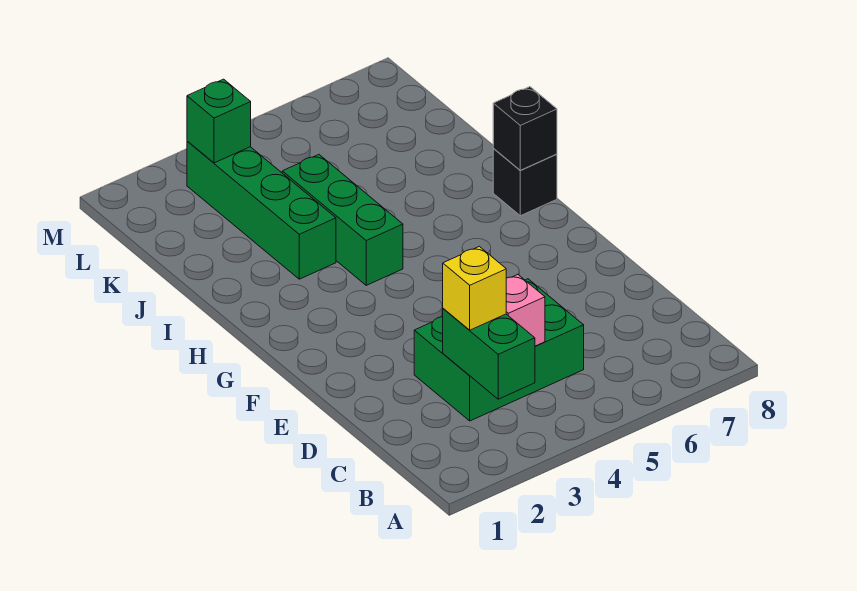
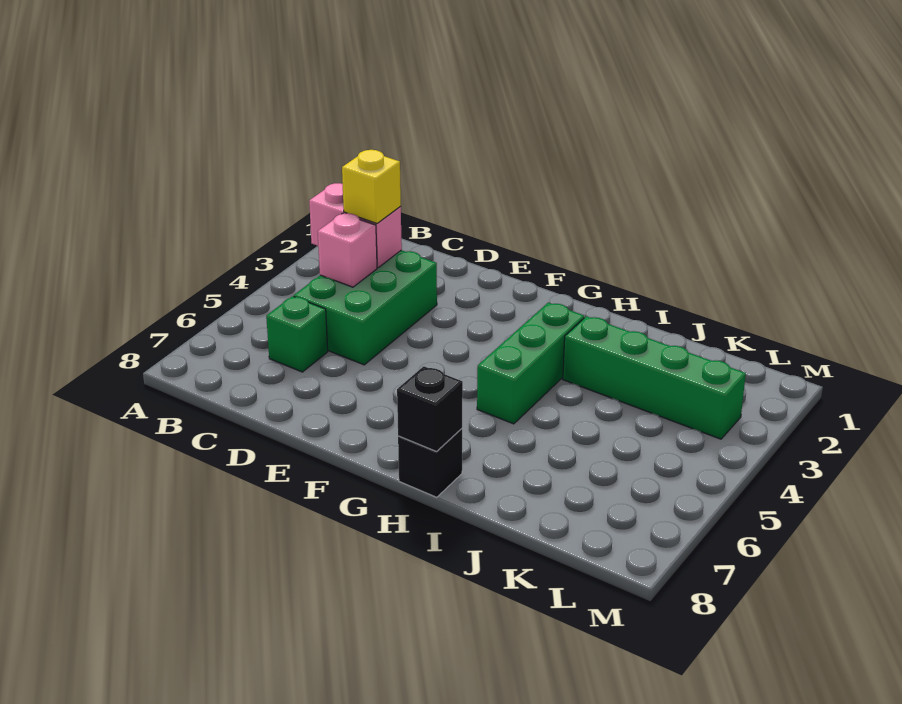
green brick B3:C3 level 2 -> pink brick B3:C3 level 2
green brick H4:J4 level 1 -> green brick H3:H5 level 1
green brick L3 level 2 -> green brick C6 level 1

